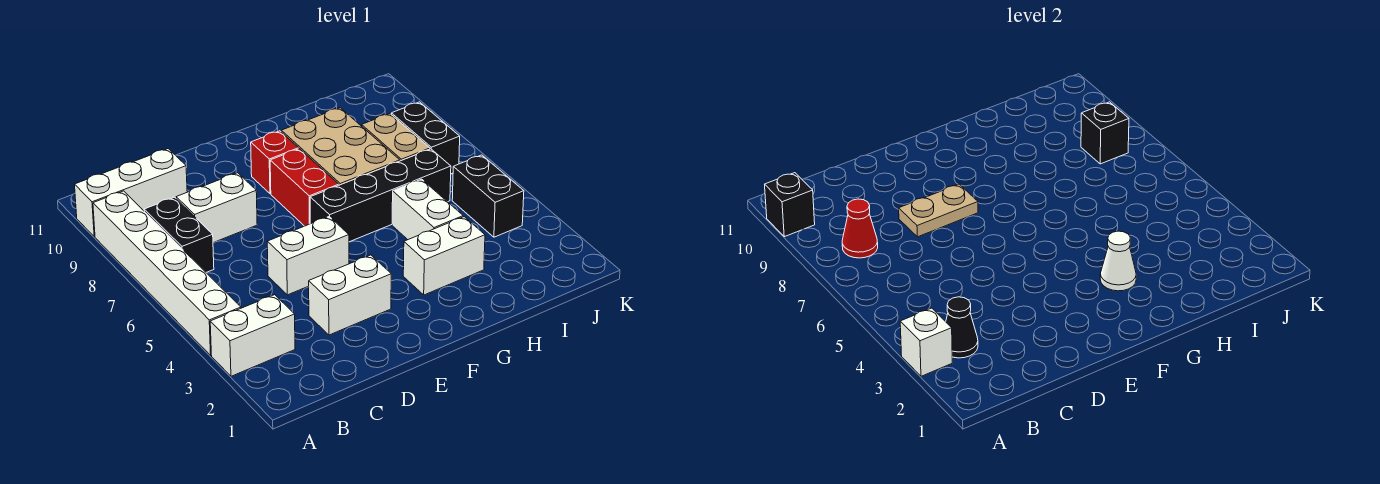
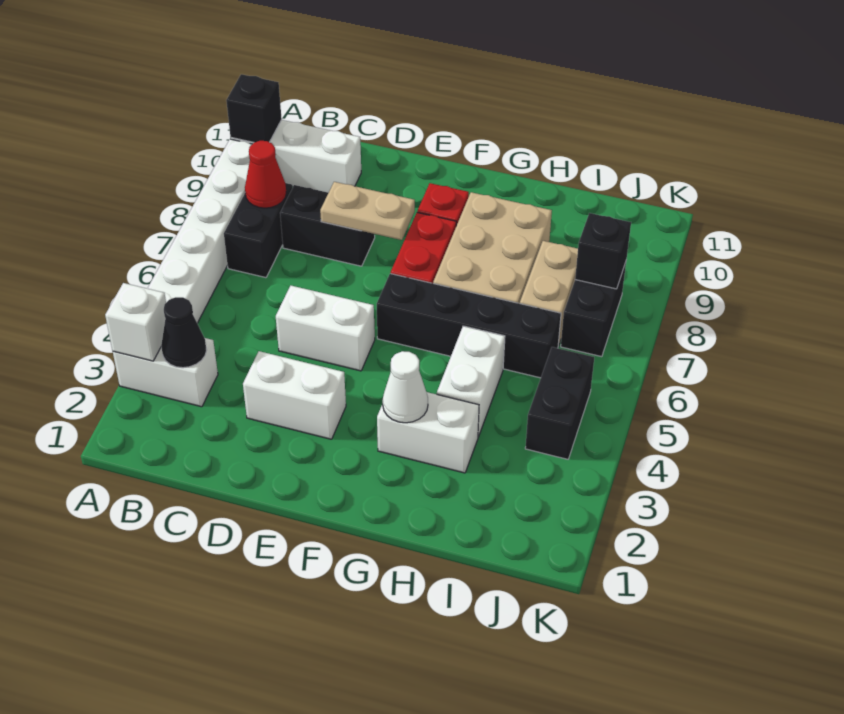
white brick C8:D8 level 1 -> black brick C8:D8 level 1

